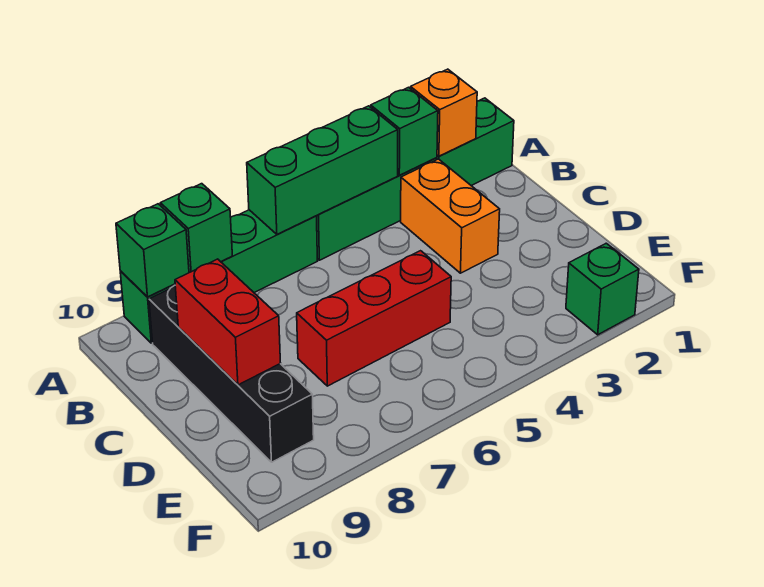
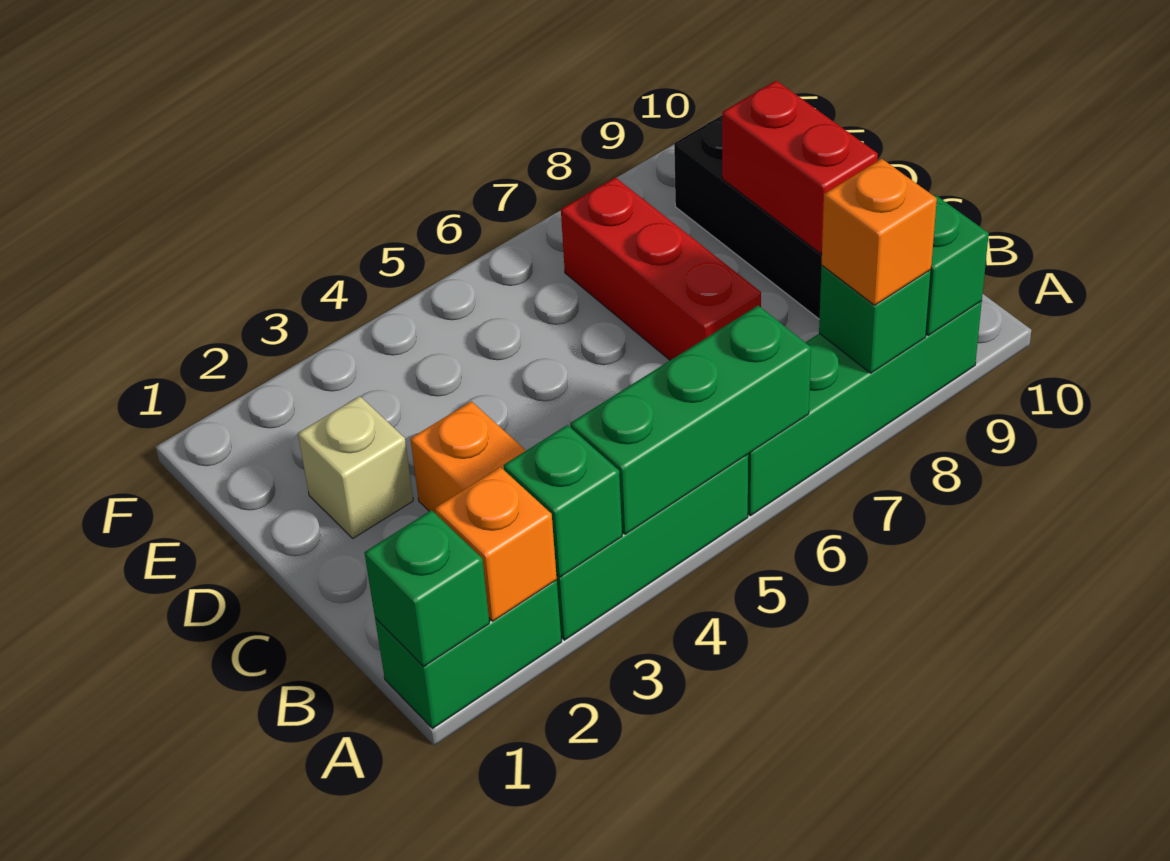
none -> orange brick A8 level 3
none -> tan brick D2 level 1
red brick D5:D7 level 1 -> red brick C7:E7 level 1
green brick F2 level 1 -> green brick A1 level 2

